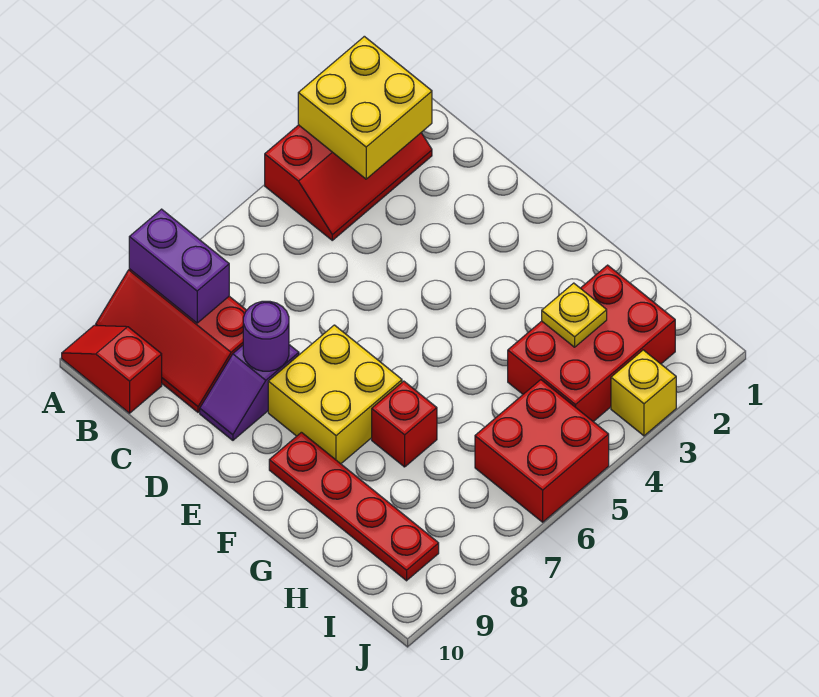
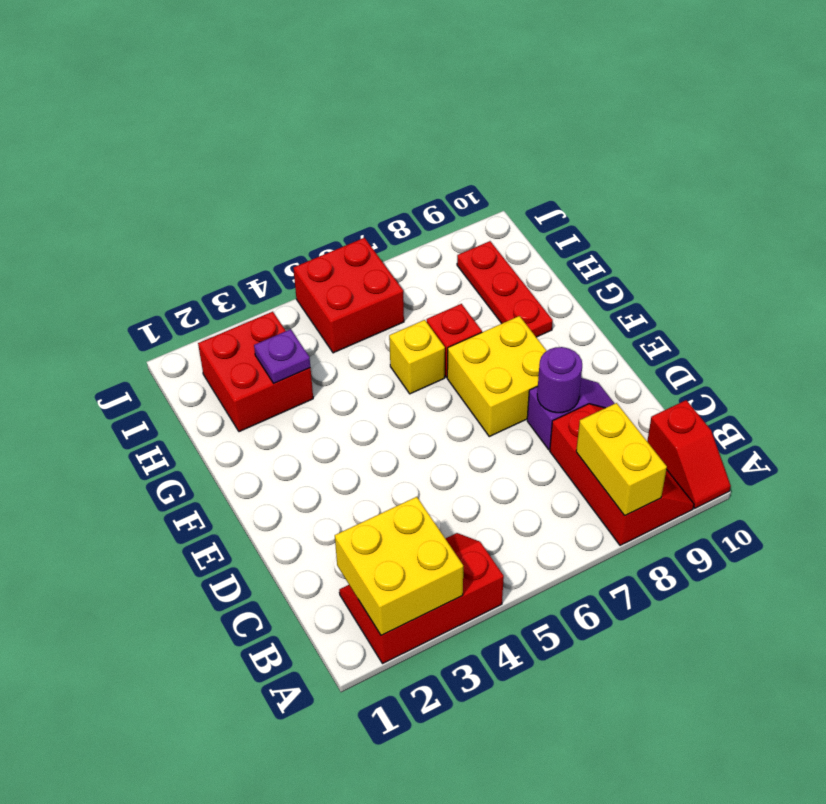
purple brick A8:B8 level 2 -> yellow brick A8:B8 level 2
red plate F9:I9 level 1 -> red plate G9:I9 level 1
red brick H2:I4 level 1 -> red brick H2:I3 level 1
yellow plate H3 level 2 -> purple plate H3 level 2
yellow brick J3 level 1 -> yellow brick G6 level 1

